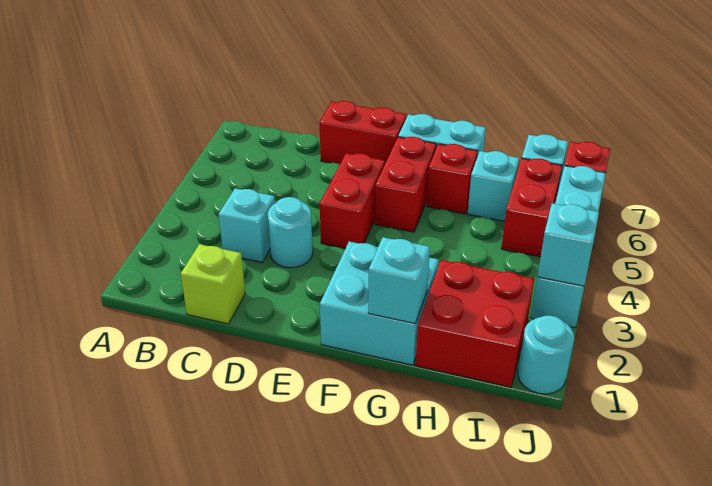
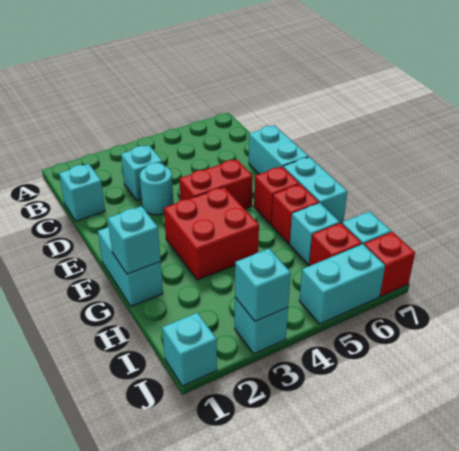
lime brick C1 level 1 -> cyan brick C1 level 1
red brick D7:E7 level 1 -> cyan brick D7:E7 level 1
cyan brick F1:G2 level 1 -> cyan brick F1:G1 level 1
red brick F5:F6 level 1 -> red brick F6 level 1
red brick H1:I2 level 1 -> red brick F3:G4 level 1
red brick I5:I6 level 1 -> red brick I6 level 1
cyan round brick J1 level 1 -> cyan brick J1 level 1

